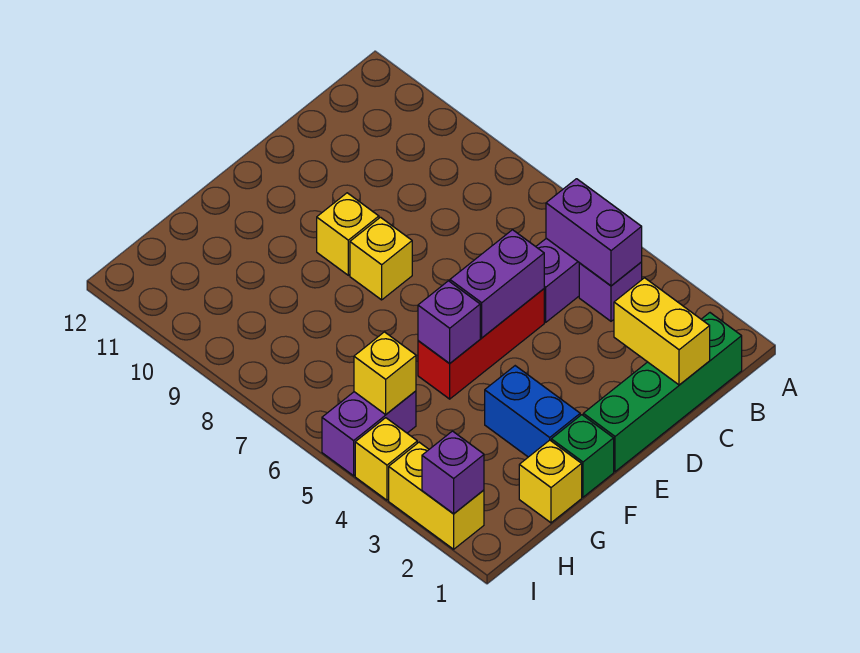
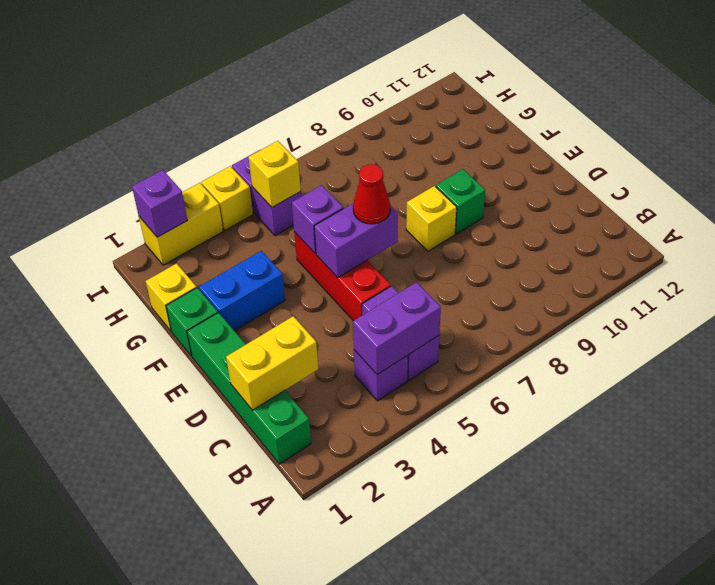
purple brick D5:E5 level 2 -> purple brick E5:E6 level 2
none -> red cone E6 level 3
yellow brick E9 level 1 -> green brick E9 level 1

